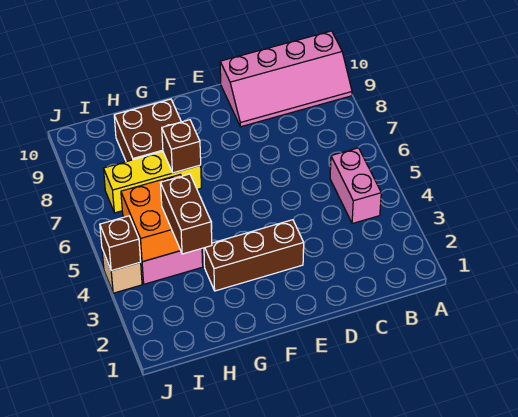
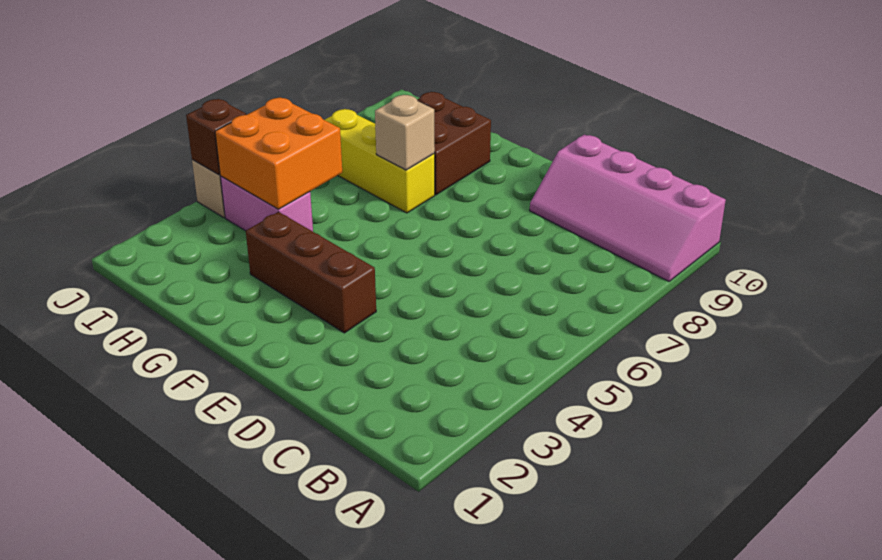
pink brick B4:B5 level 1 -> none
brown brick G7 level 2 -> tan brick G7 level 2
brown brick H3:H4 level 3 -> none

